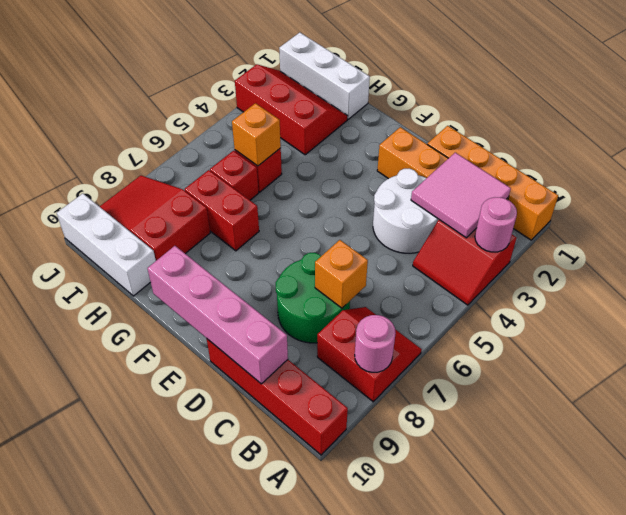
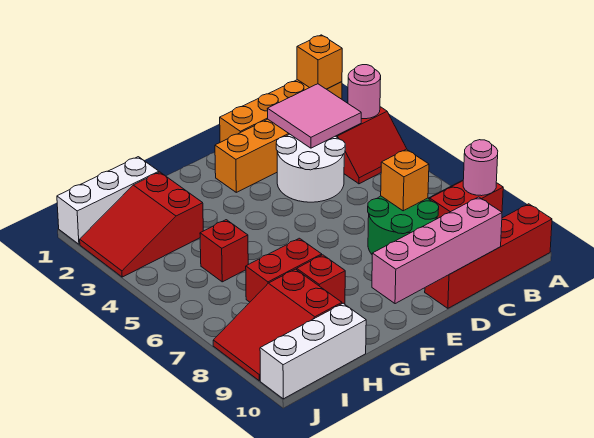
red slope H2:J3 level 1 top 3 -> red slope H2:J3 level 1 top H
orange brick H5 level 2 -> orange brick A1 level 2
red brick H6 level 1 -> red brick G8 level 1

